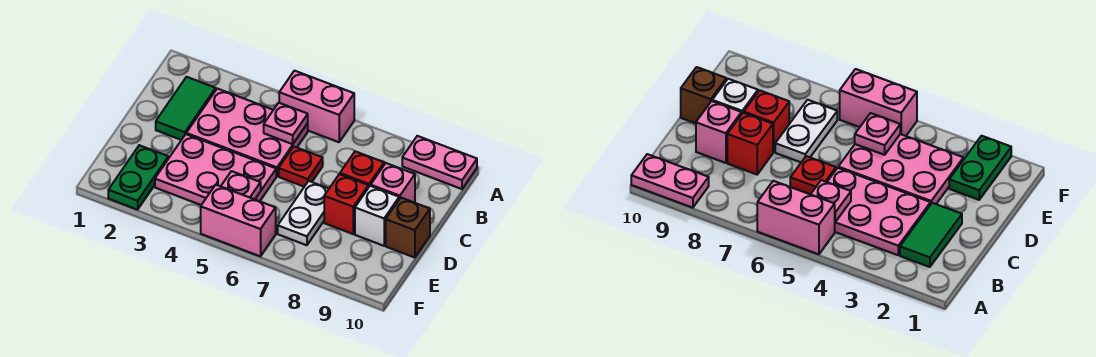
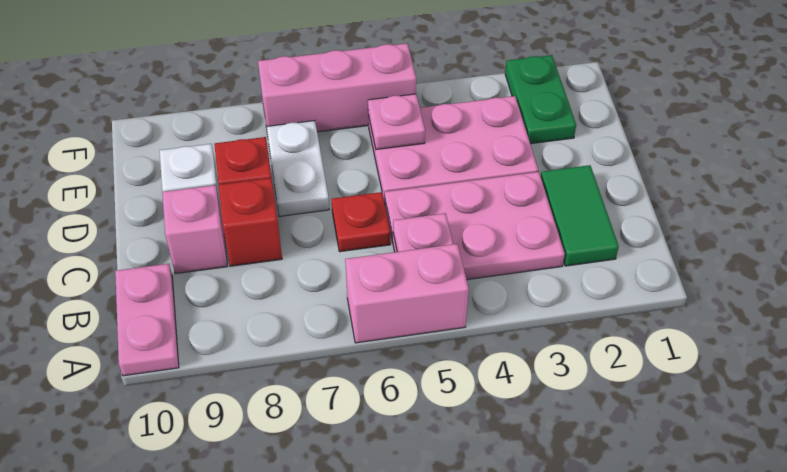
pink plate A9:A10 level 1 -> pink plate A10:B10 level 1
brown brick D10 level 1 -> none
pink brick F5:F6 level 1 -> pink brick F5:F7 level 1

